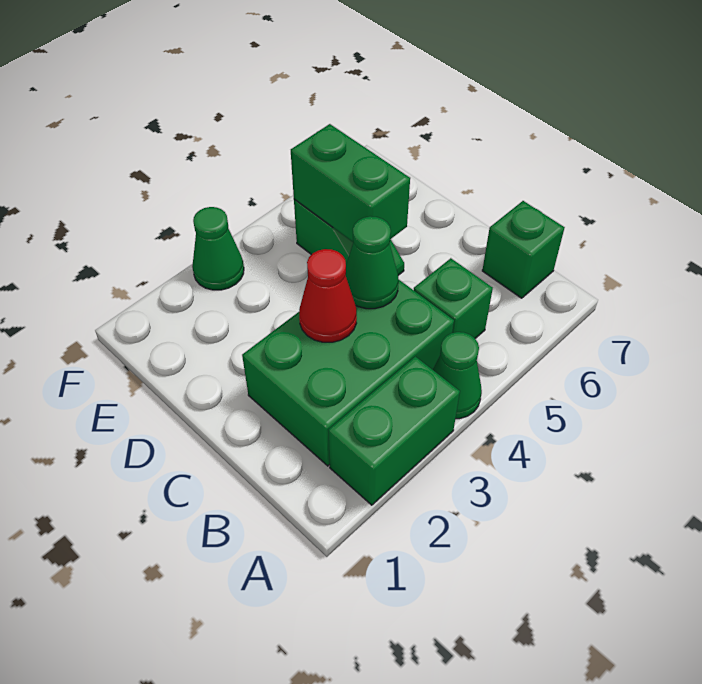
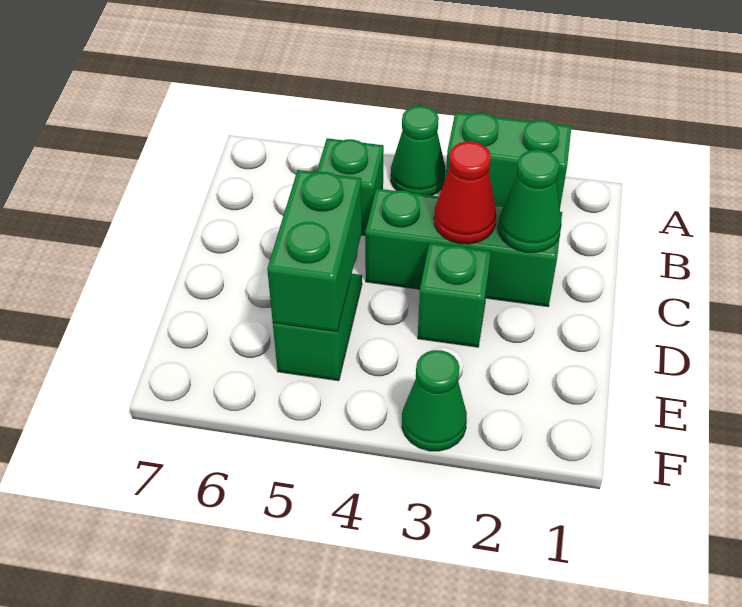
green brick B2:C4 level 1 -> green brick C2:C4 level 1
green brick B7 level 1 -> green brick D3 level 1
green cone C4 level 2 -> green cone C2 level 2

